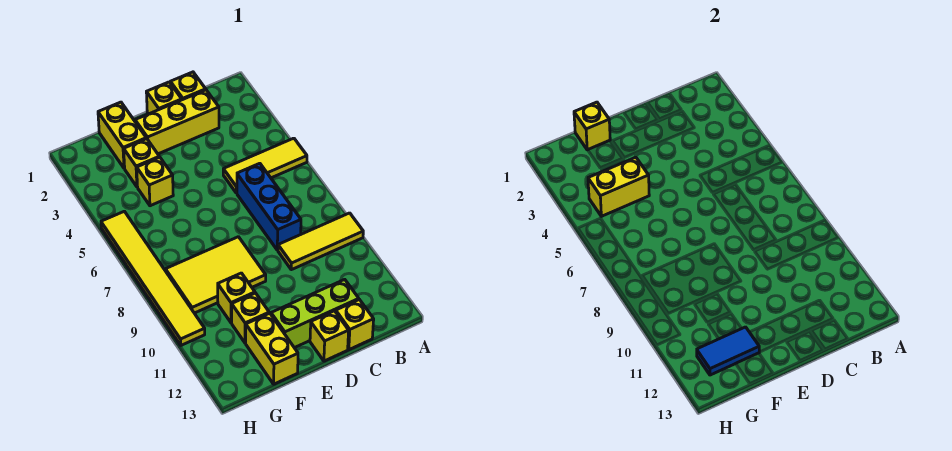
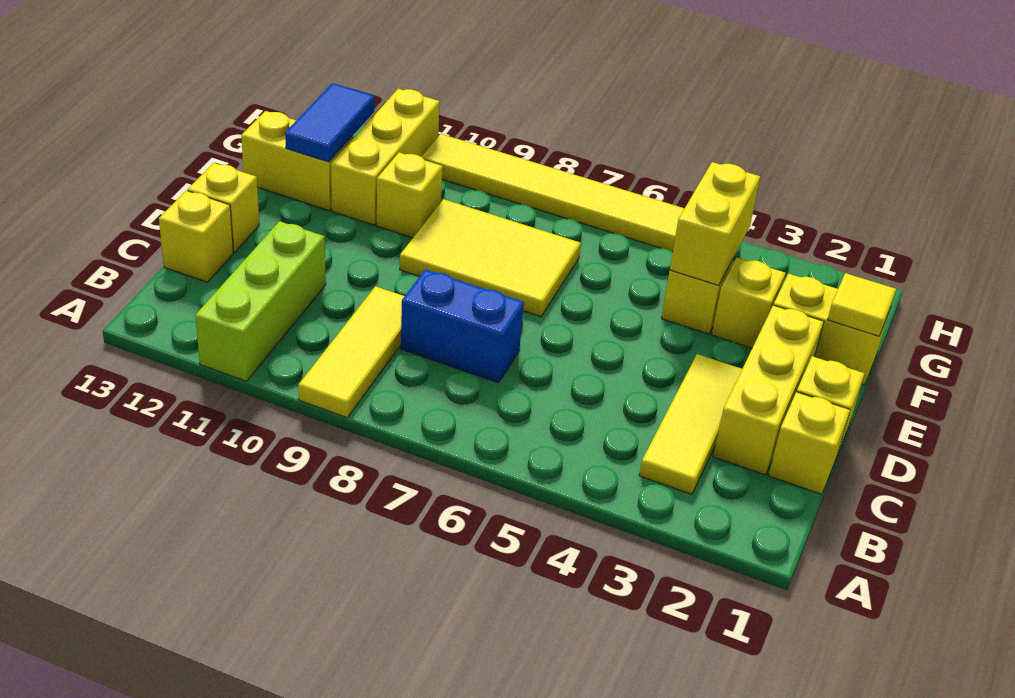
yellow tile A5:C5 level 1 -> yellow tile B3:D3 level 1
blue brick C6:C8 level 1 -> blue brick C7:C8 level 1
lime brick C12:E12 level 1 -> lime brick A11:C11 level 1
yellow tile E8:G9 level 1 -> yellow tile E7:F9 level 1
yellow brick F1 level 2 -> yellow tile F1 level 2
yellow brick F11 level 1 -> yellow brick F11:H11 level 1

